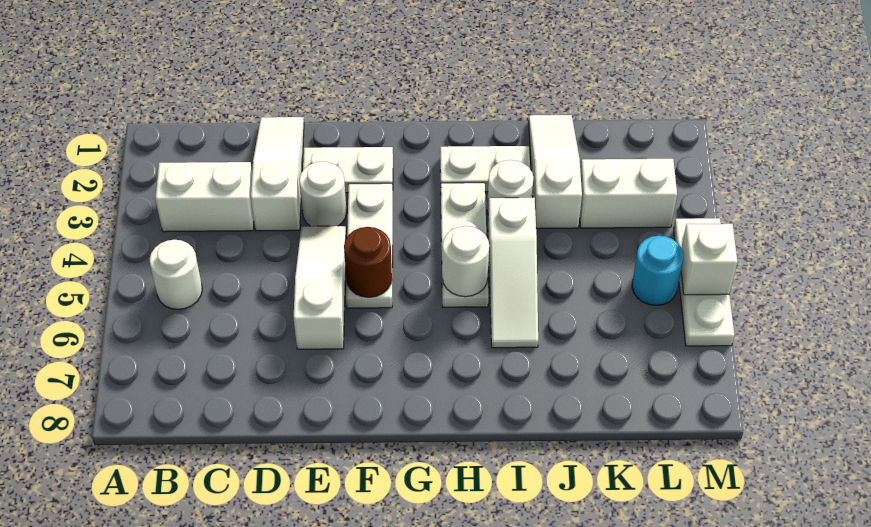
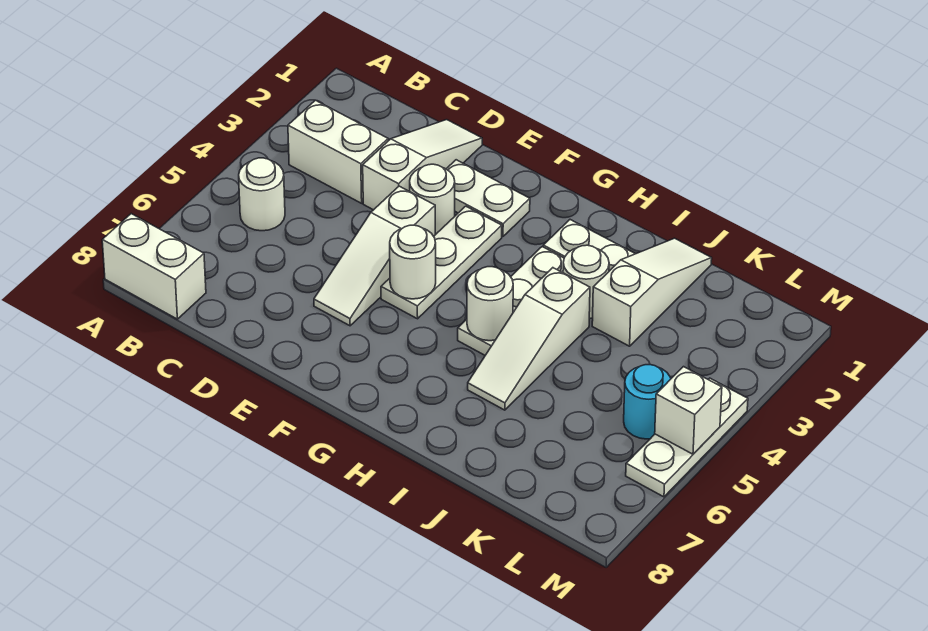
white slope E4:E6 level 1 top 6 -> white slope E4:E6 level 1 top 4
brown round brick F5 level 2 -> white round brick F5 level 2
white brick K3:L3 level 1 -> white brick A8:B8 level 1

